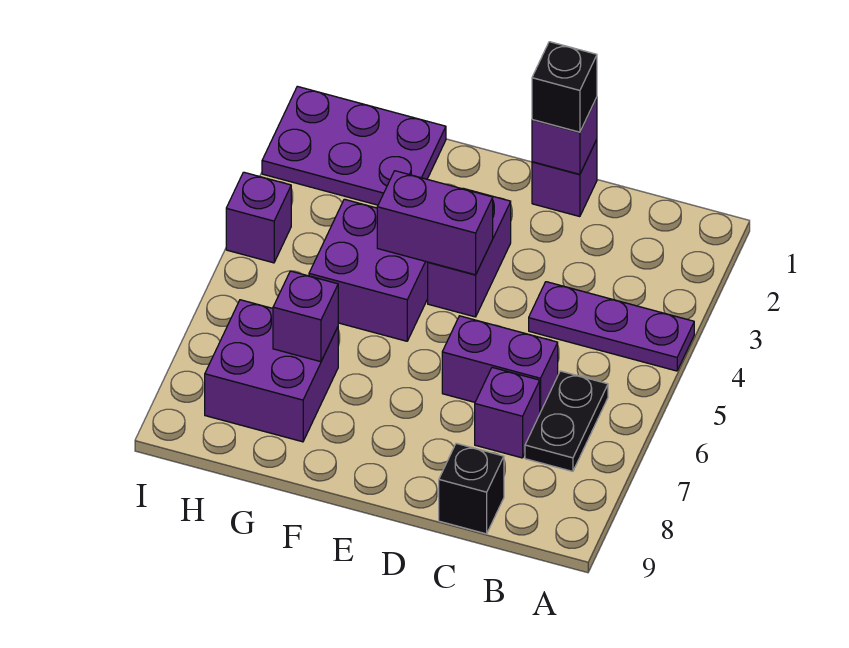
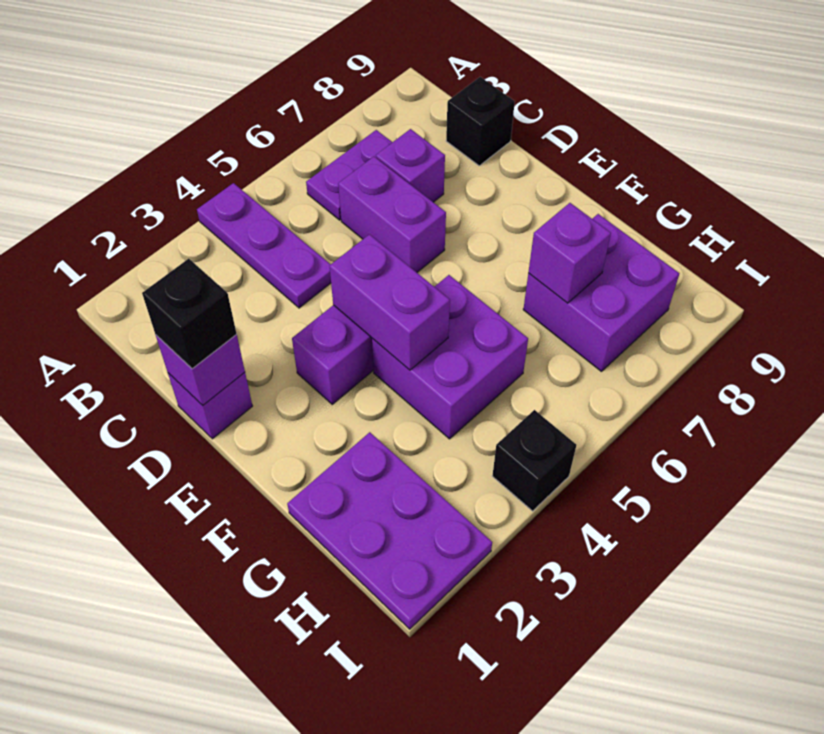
black plate B6:B7 level 1 -> purple plate B6:B7 level 1
purple brick I4 level 1 -> black brick I4 level 1

